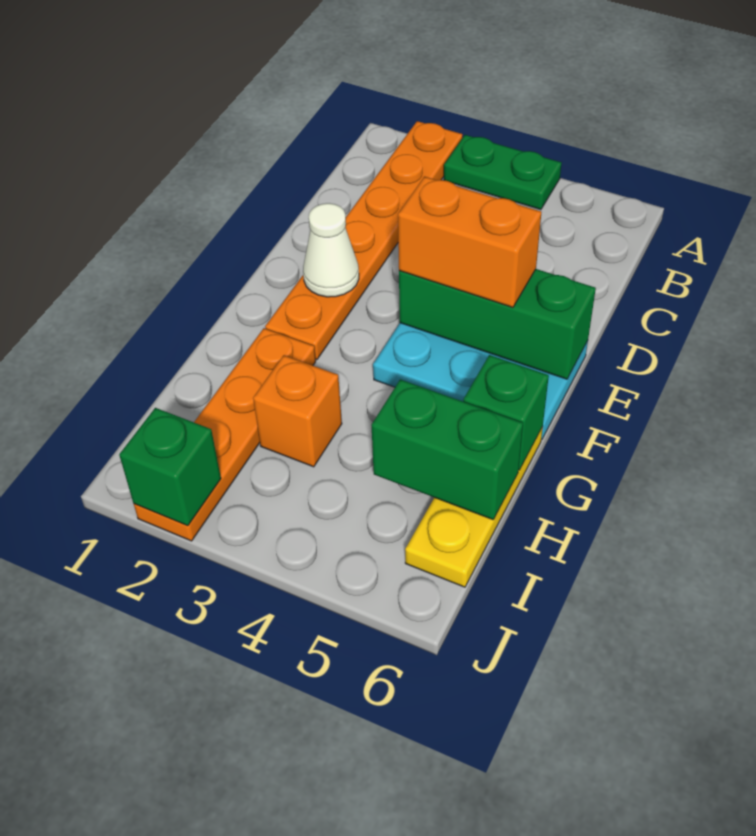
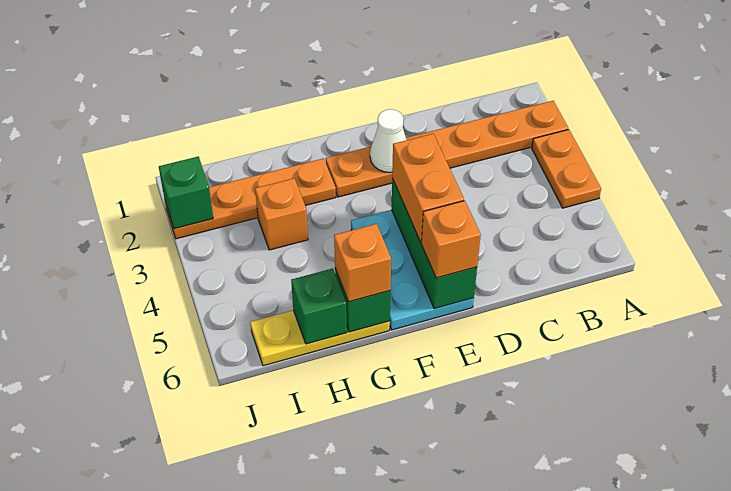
green plate A3:A4 level 1 -> orange plate A3:A4 level 1
none -> orange brick E6 level 3
none -> orange brick G6 level 3
green brick H5:H6 level 2 -> green brick H6 level 2

